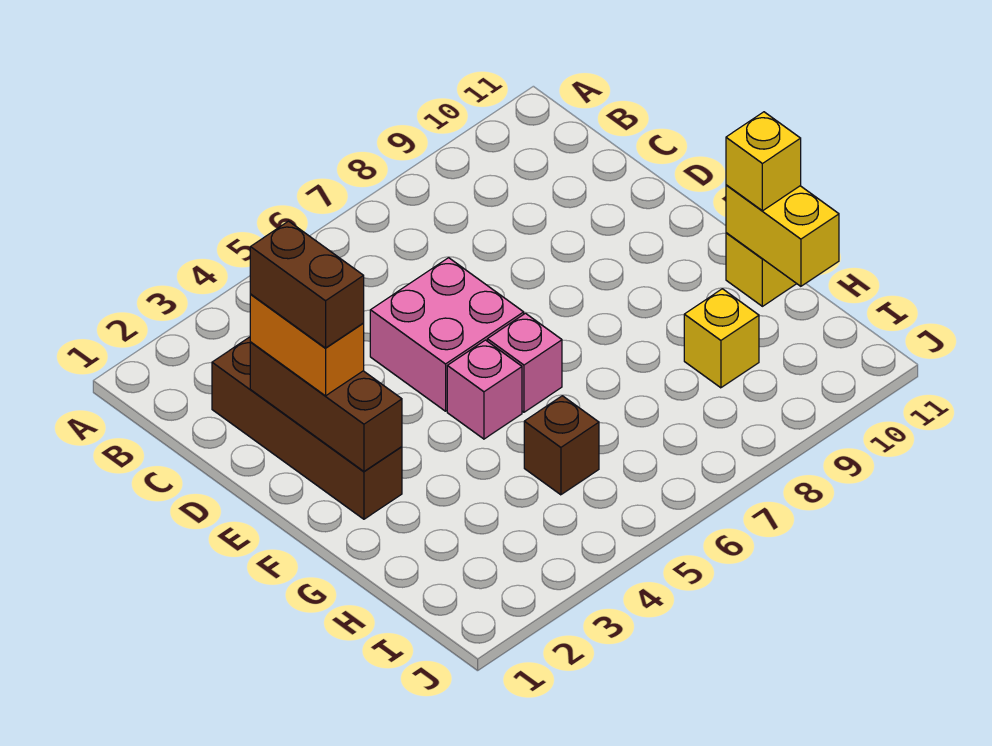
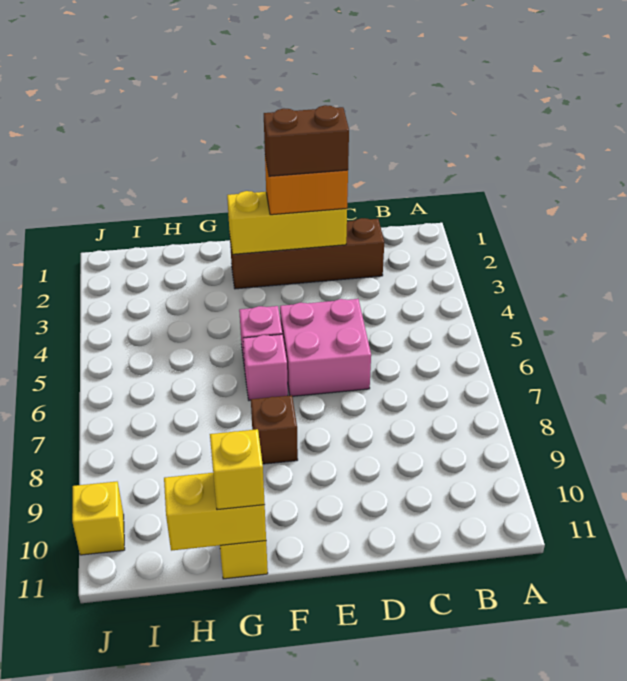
brown brick D2:F2 level 2 -> yellow brick D2:F2 level 2
brown brick H5 level 1 -> brown brick F8 level 1
yellow brick H9 level 1 -> yellow brick J10 level 1

